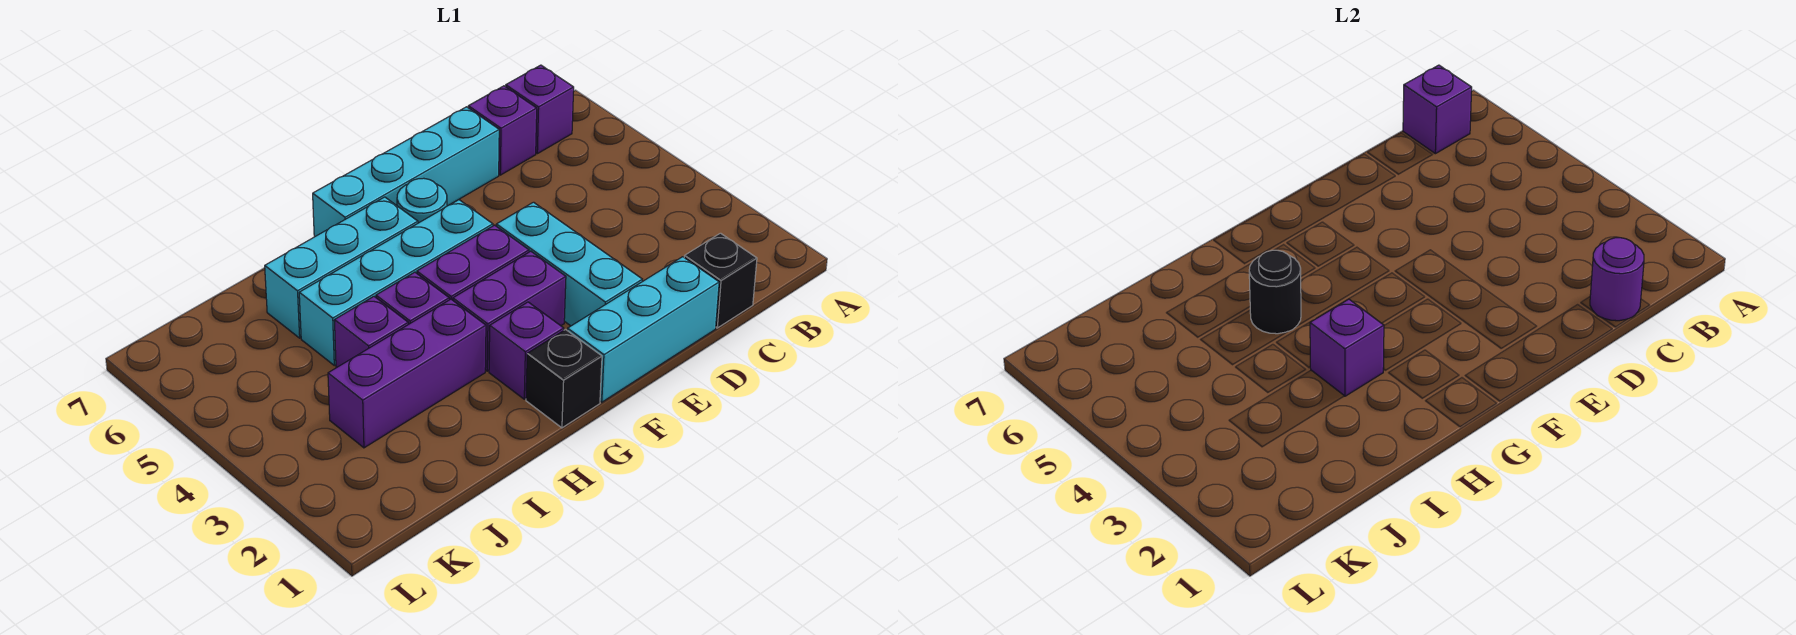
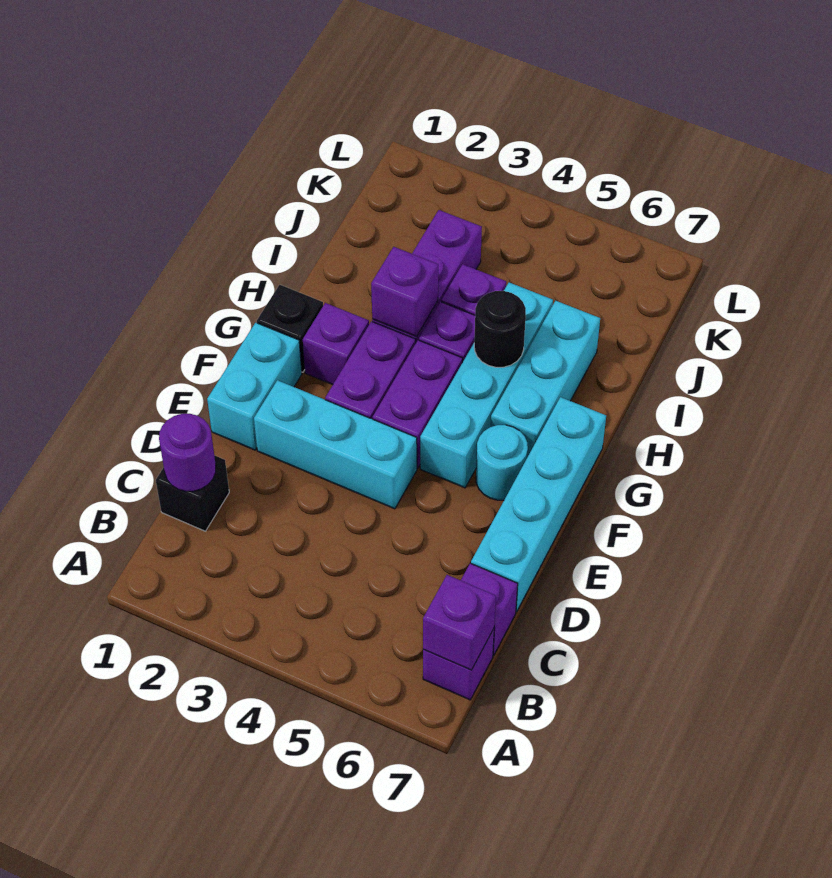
cyan brick D1:F1 level 1 -> cyan brick E1:F1 level 1

